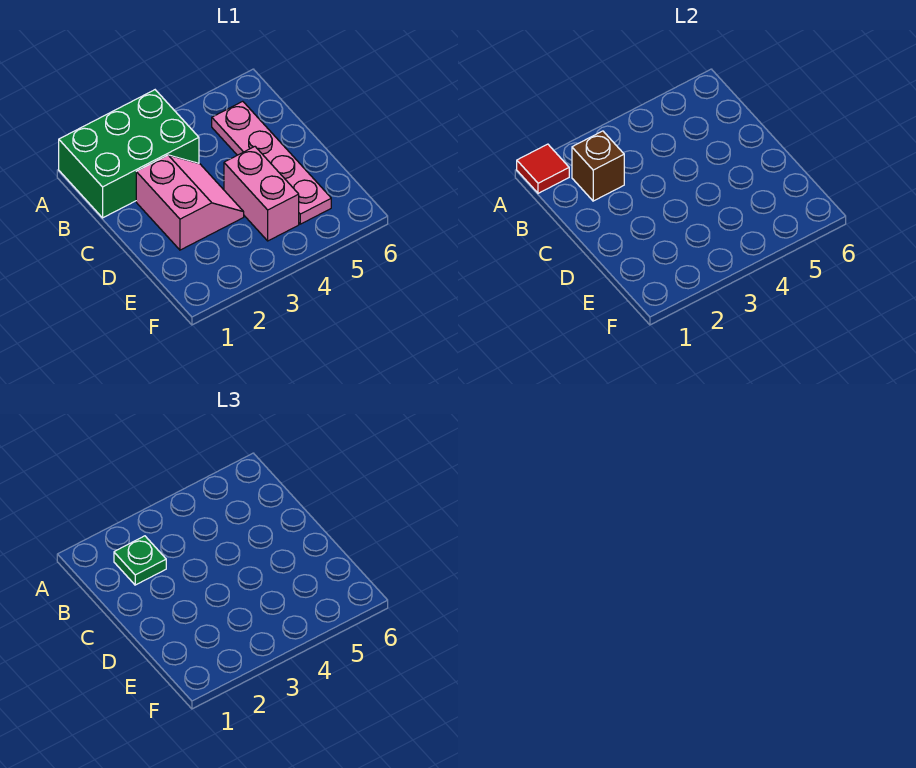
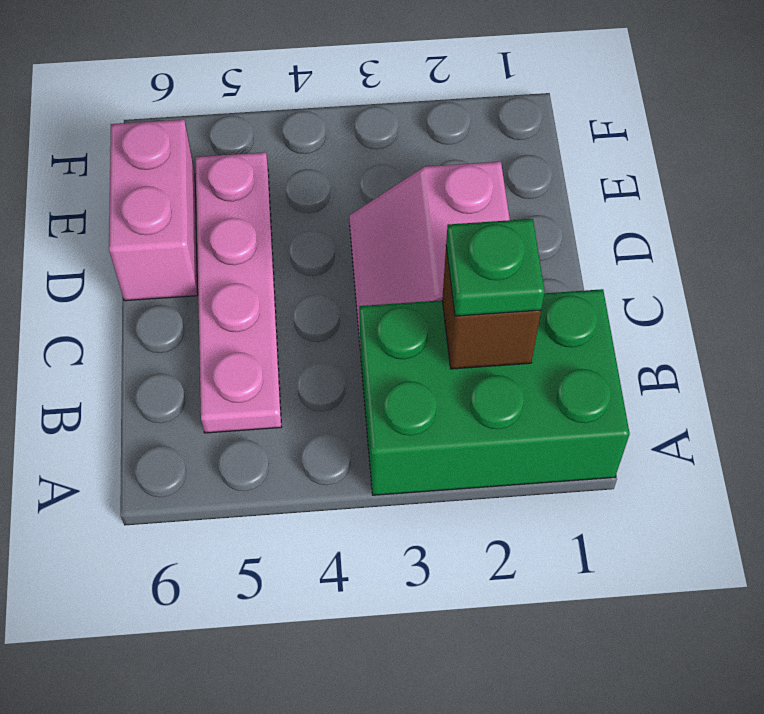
red tile A1 level 2 -> none
pink brick D4:E4 level 1 -> pink brick D6:E6 level 1

